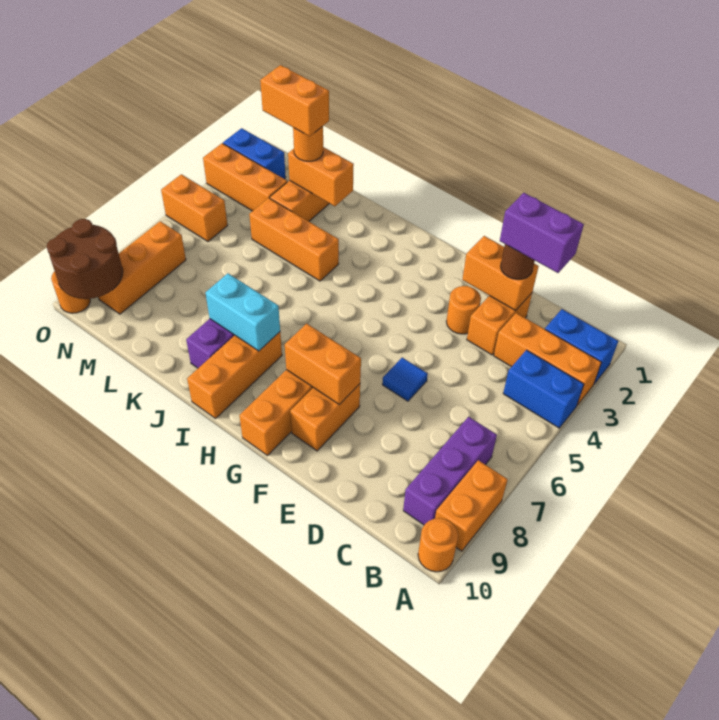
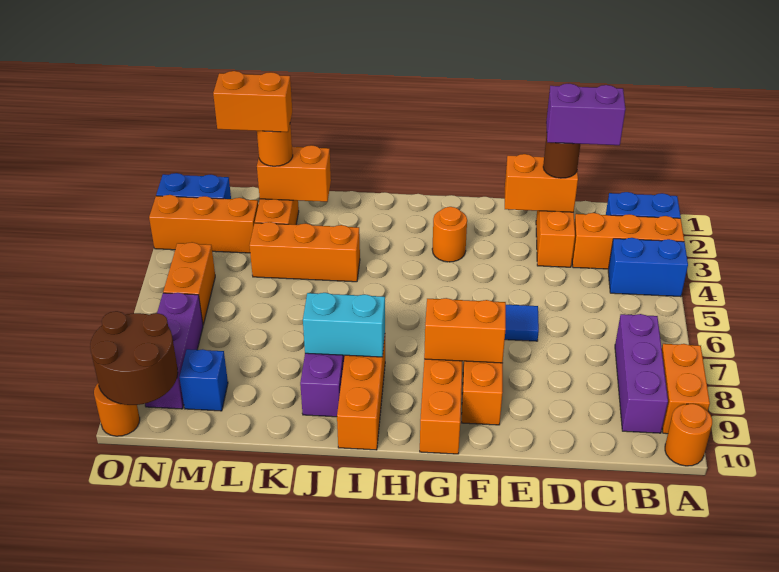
orange round brick E3 level 1 -> orange round brick G3 level 1
none -> blue brick M9 level 1
orange brick N5:O5 level 1 -> orange brick N5:N6 level 1
orange brick N7:N9 level 1 -> purple brick N7:N9 level 1

